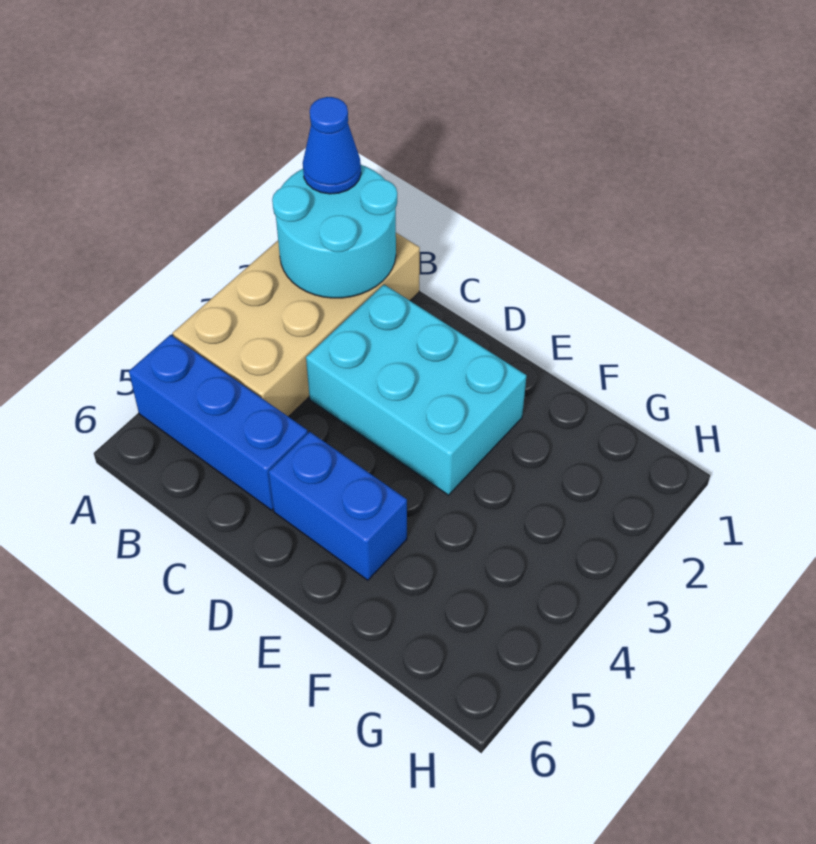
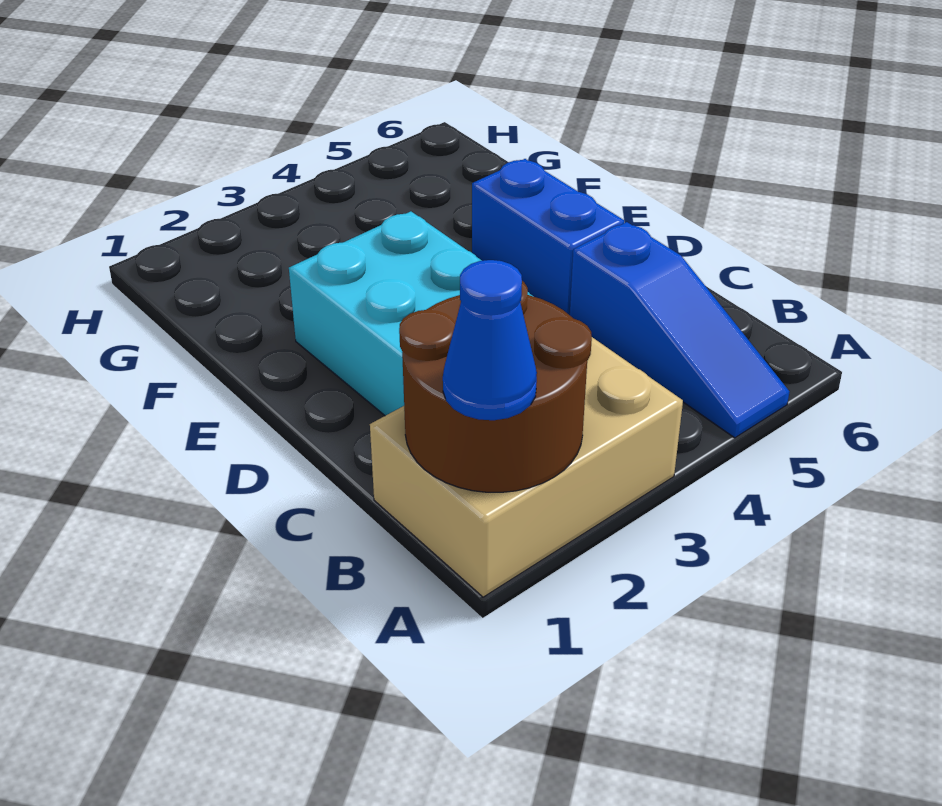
tan brick A1:B4 level 1 -> tan brick A1:B3 level 1
cyan round brick A1:B2 level 2 -> brown round brick A1:B2 level 2
blue brick A5:C5 level 1 -> blue slope A5:C5 level 1 top C

